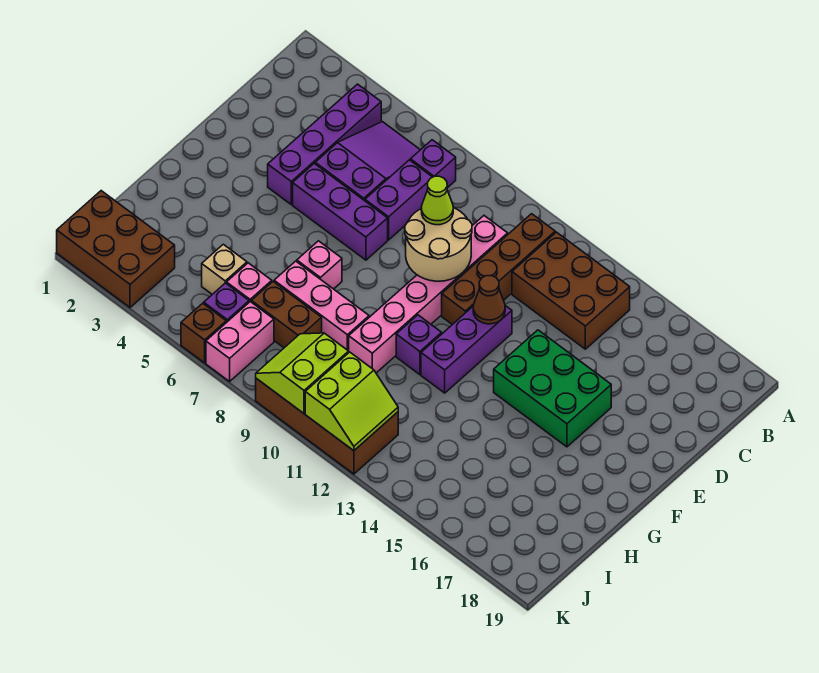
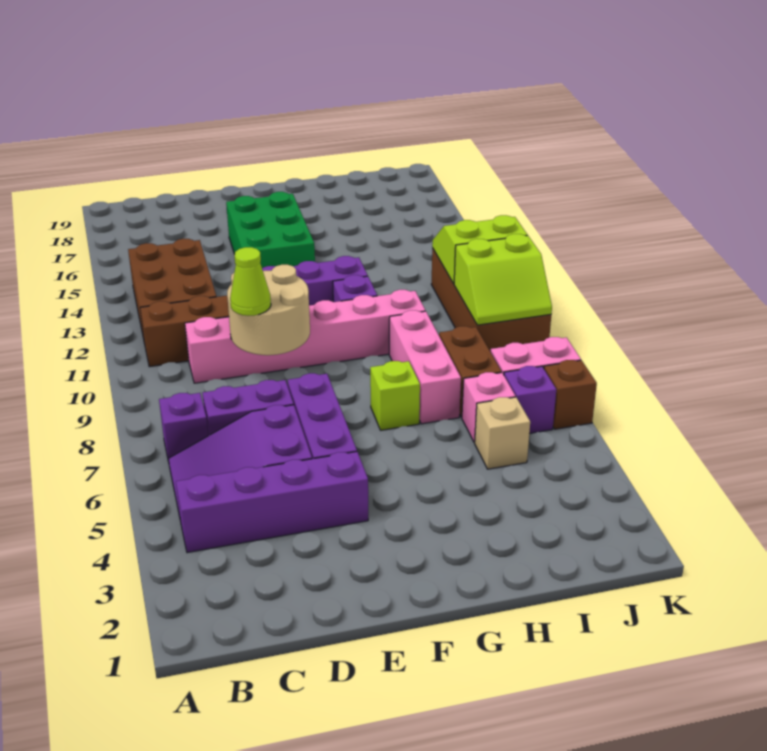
brown cone E12 level 2 -> none
pink brick G7 level 1 -> lime brick G7 level 1
brown brick J1:K3 level 1 -> none

